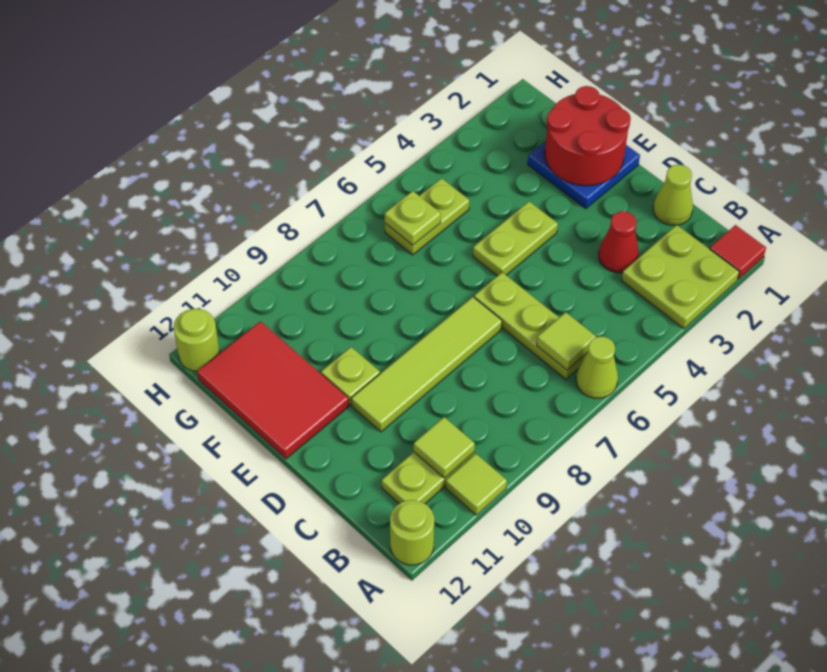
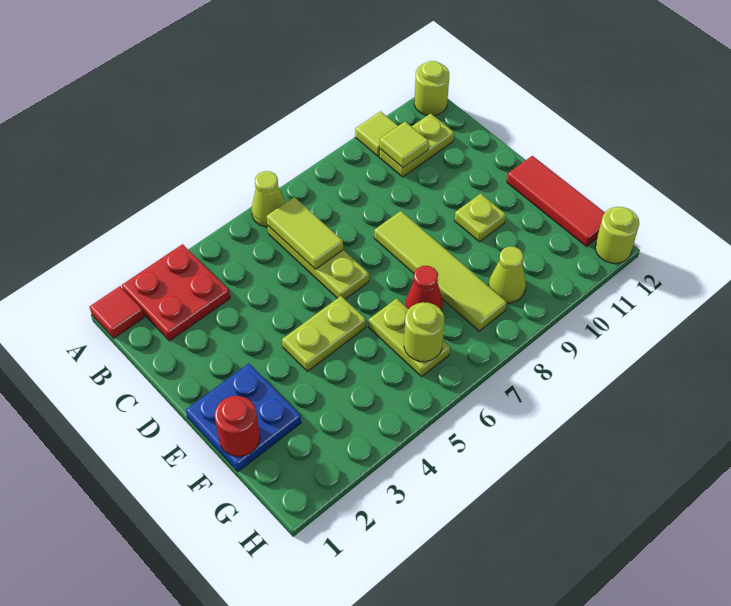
lime plate A2:B3 level 1 -> red plate A2:B3 level 1
lime tile B6 level 2 -> lime tile B6:C6 level 2
lime cone C1 level 1 -> lime cone G9 level 1
red cone C3 level 1 -> red cone F7 level 1
lime tile D7:D10 level 1 -> lime tile D8:G8 level 1
red round brick E1:F2 level 2 -> red round brick F1 level 2
red tile E11:G12 level 1 -> red tile E12:G12 level 1
lime plate G5:G6 level 1 -> lime plate F6:G6 level 1
lime plate G6 level 2 -> lime round brick G6 level 2

